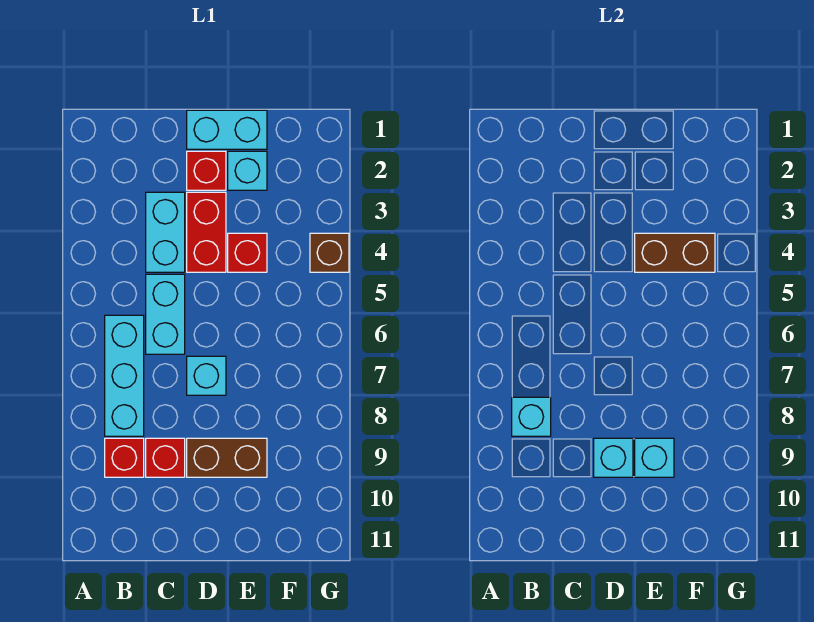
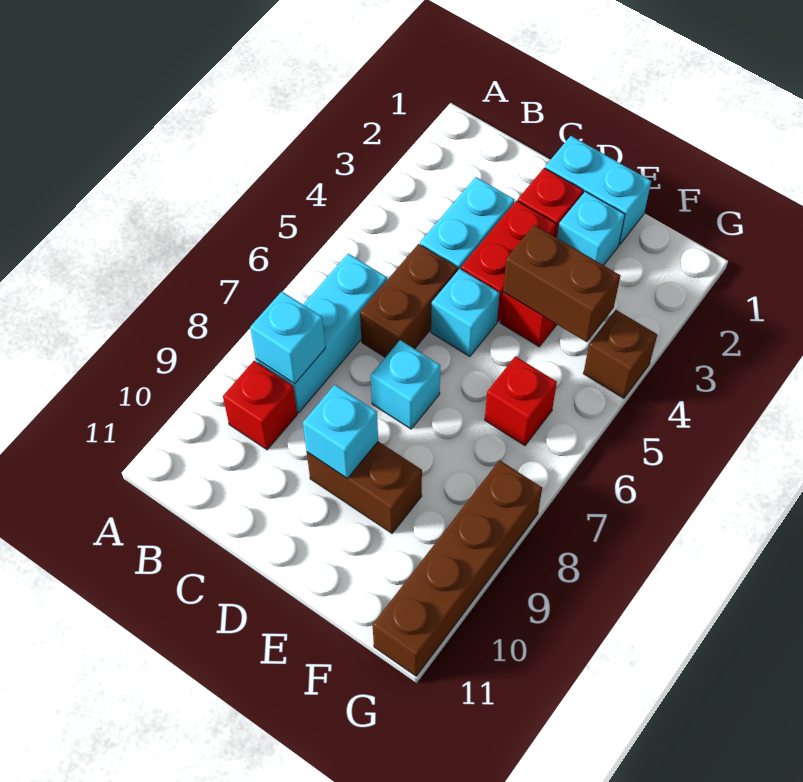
cyan brick C5:C6 level 1 -> brown brick C5:C6 level 1
red brick C9 level 1 -> red brick F6 level 1
cyan brick E9 level 2 -> cyan brick D5 level 1
none -> brown brick G8:G11 level 1

